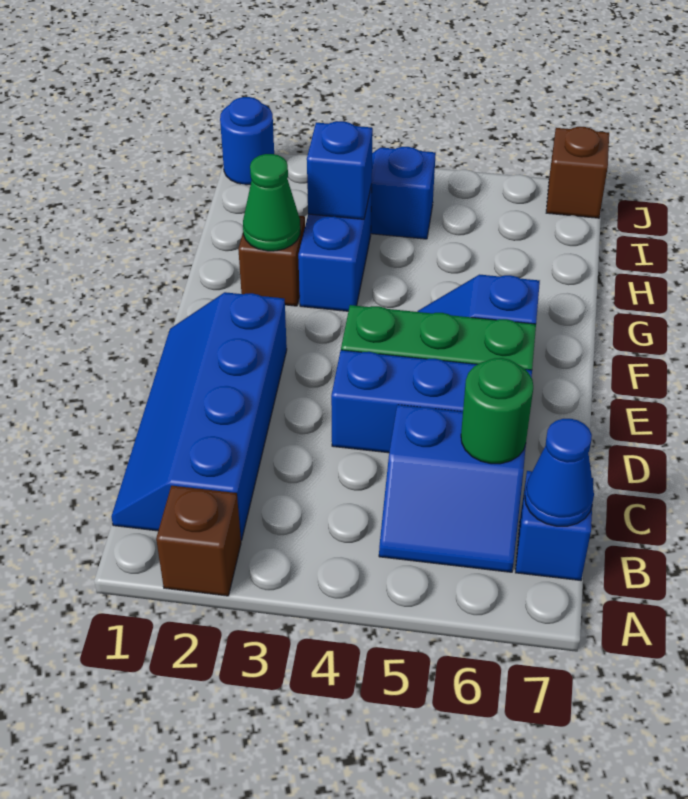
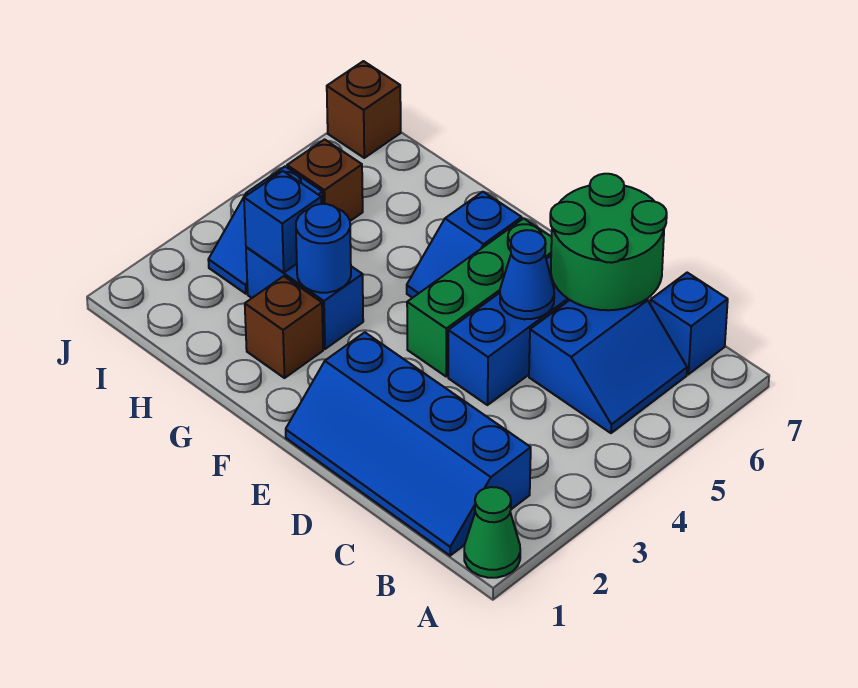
brown brick A2 level 1 -> brown brick I5 level 1
blue cone B7 level 2 -> blue cone D5 level 2
green round brick C6 level 2 -> green round brick C6:D7 level 2
green cone G2 level 2 -> green cone A1 level 1
blue round brick J1 level 1 -> blue round brick G3 level 2

